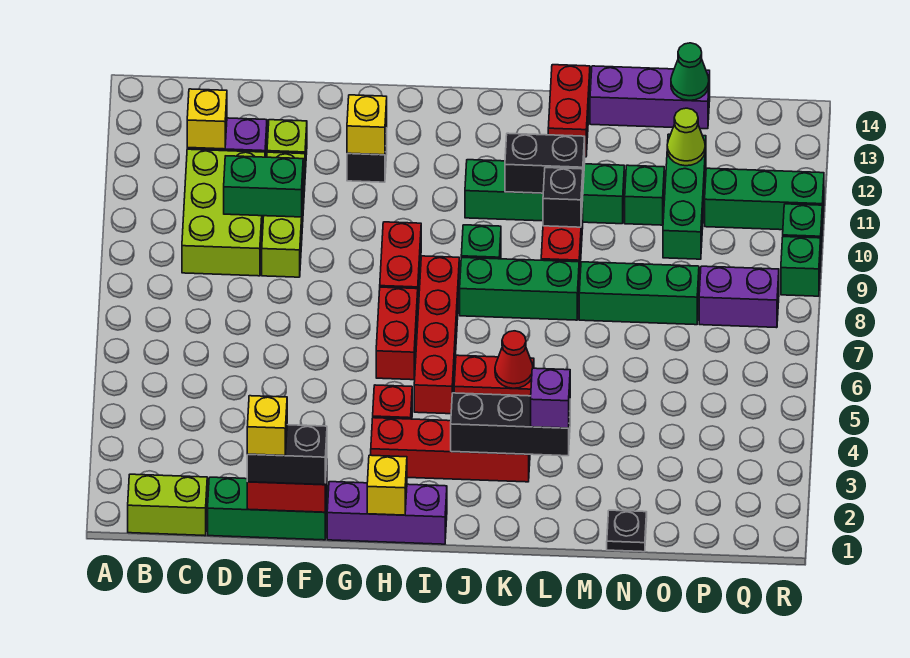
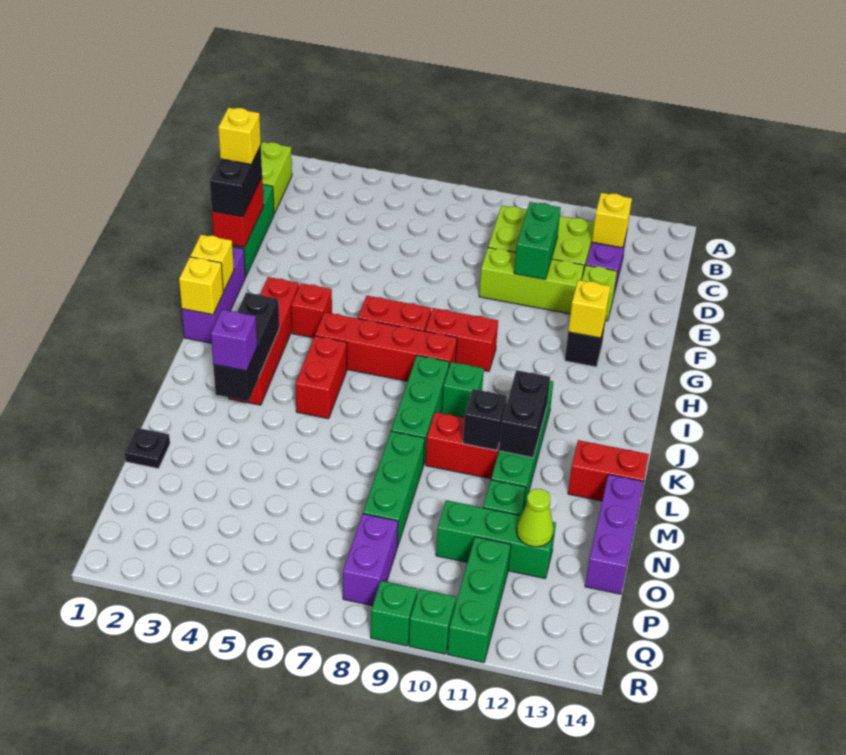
none -> yellow brick I1 level 2
red cone K5 level 2 -> none
green cone O14 level 2 -> none

